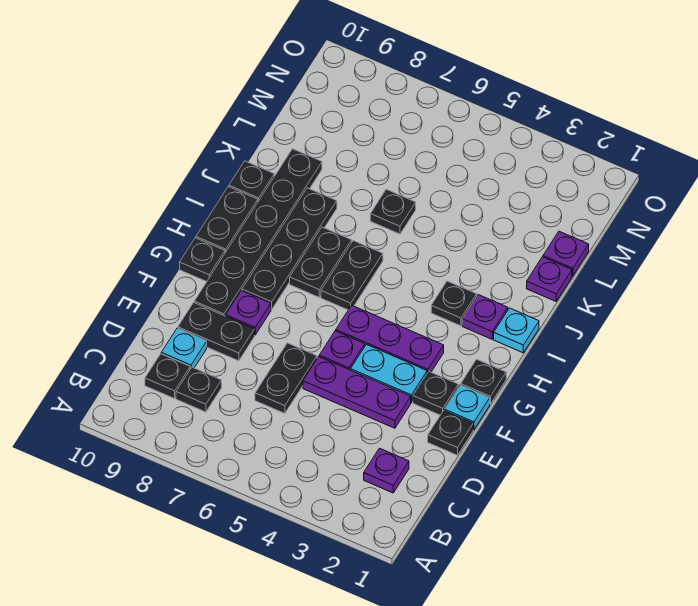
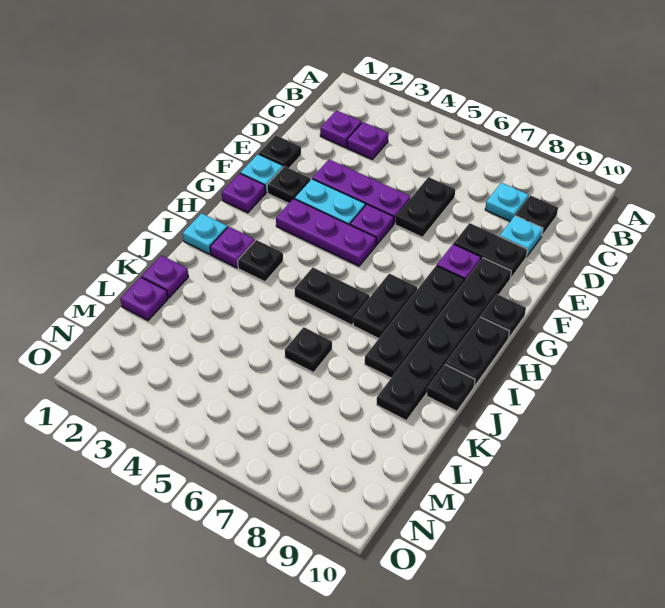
none -> purple plate C3 level 1
black plate C8 level 1 -> cyan plate C8 level 1
black plate G1 level 1 -> purple plate G1 level 1
black plate H6:I6 level 1 -> black plate I5:I6 level 1

